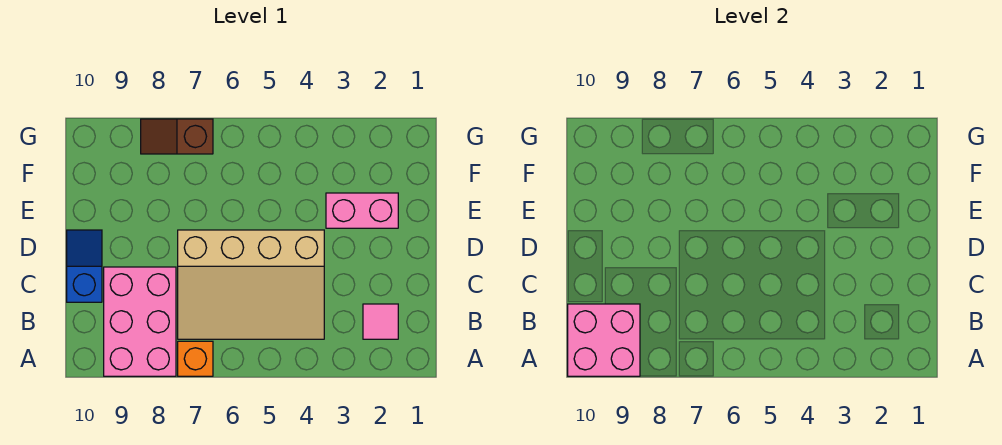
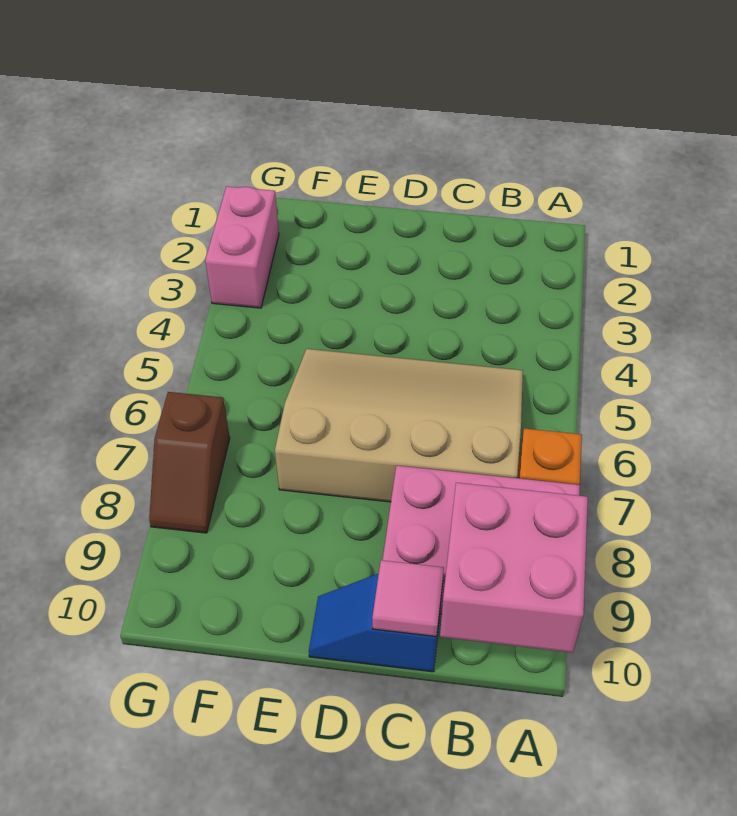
pink tile B2 level 1 -> pink tile C10 level 2
tan slope B4:D7 level 1 top D -> tan slope B5:E7 level 1 top 7
pink brick E2:E3 level 1 -> pink brick G2:G3 level 1

